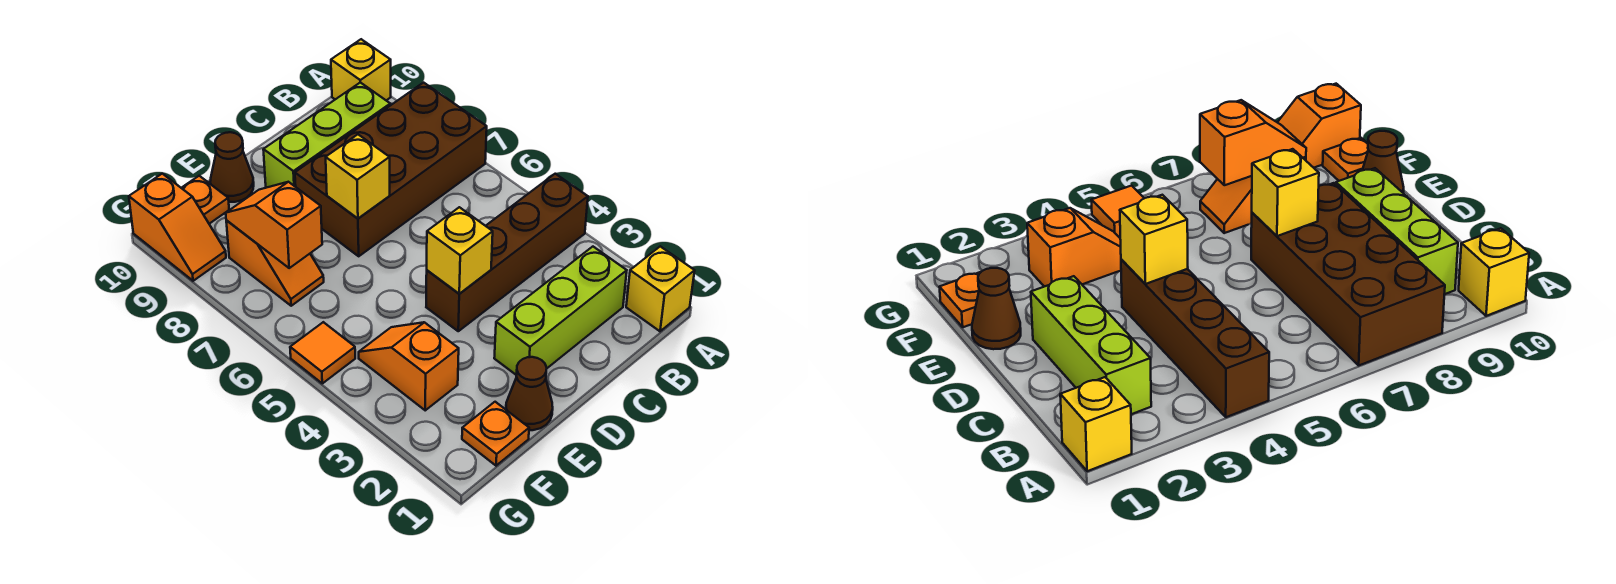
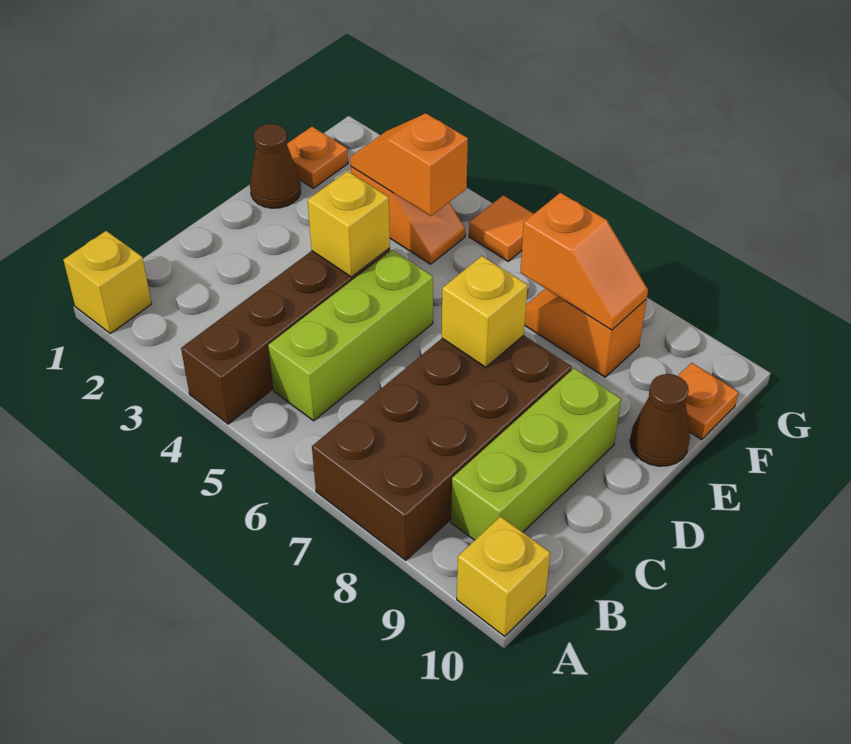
lime brick B2:D2 level 1 -> lime brick B5:D5 level 1
orange slope G9:G10 level 1 top 10 -> orange slope F3:F4 level 2 top 4

